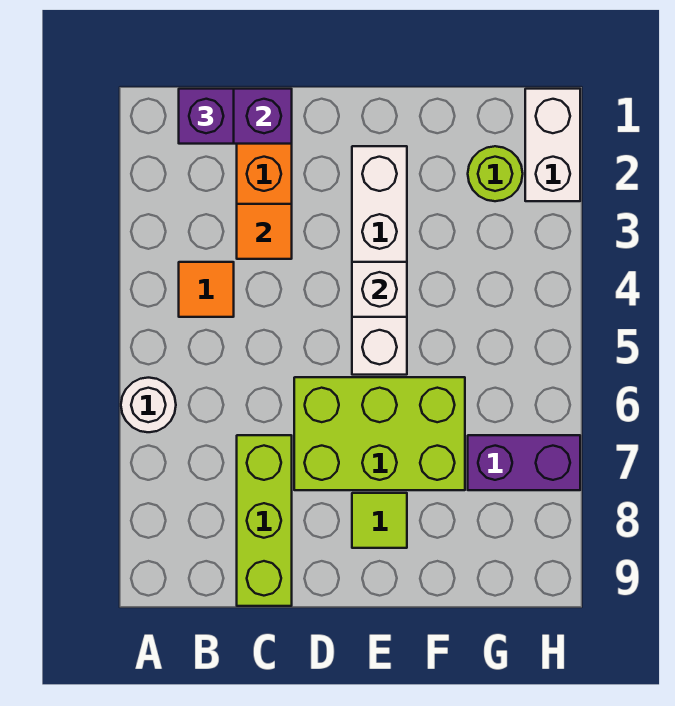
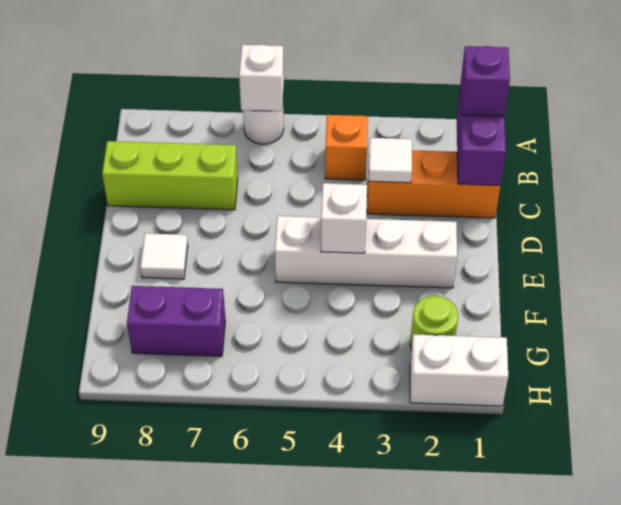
none -> white brick A6 level 2
orange tile B4 level 1 -> orange brick B4 level 1
orange tile C3 level 2 -> white tile C3 level 2
lime brick D6:F7 level 1 -> none
lime tile E8 level 1 -> white tile E8 level 1
purple brick G7:H7 level 1 -> purple brick G7:G8 level 1

